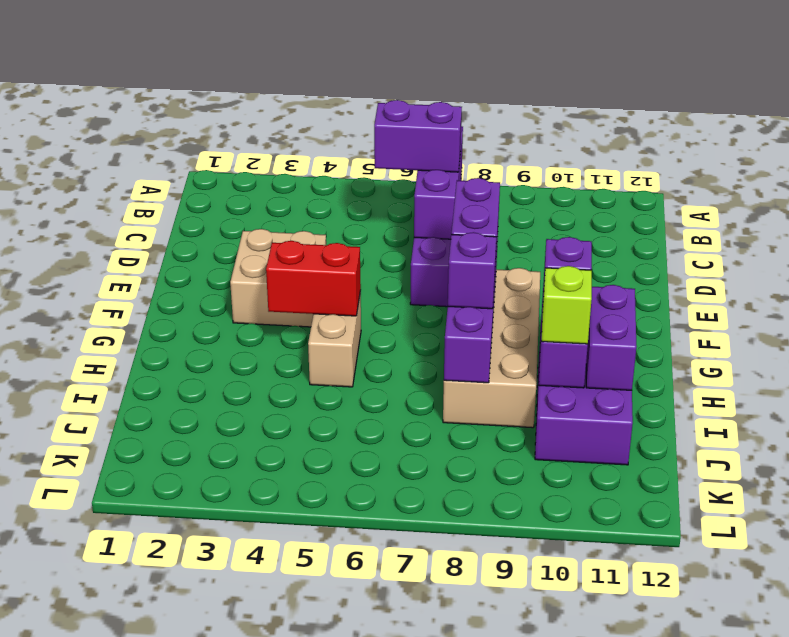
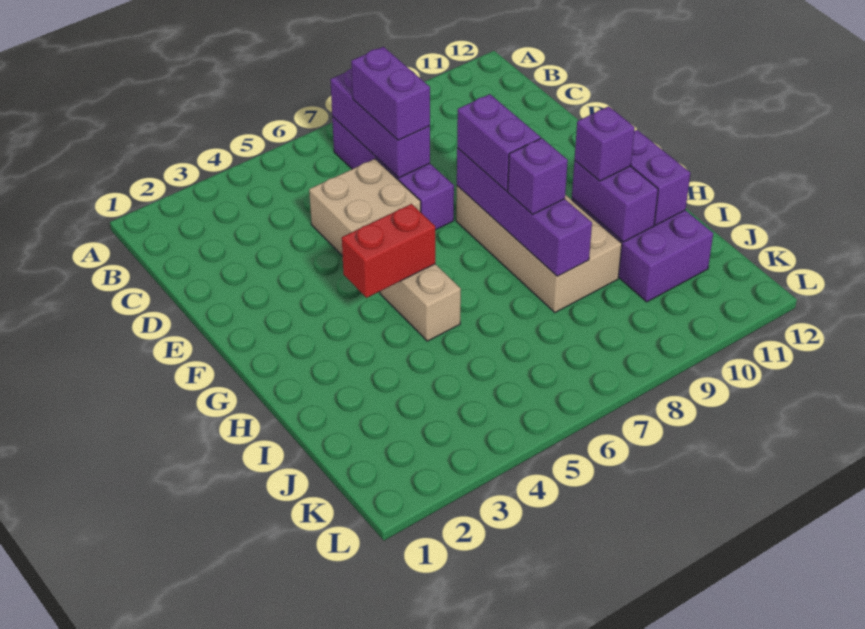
purple brick C6:C7 level 3 -> purple brick C7:D7 level 3
tan brick E3:F4 level 1 -> tan brick D5:E6 level 1
lime brick I10 level 3 -> none

